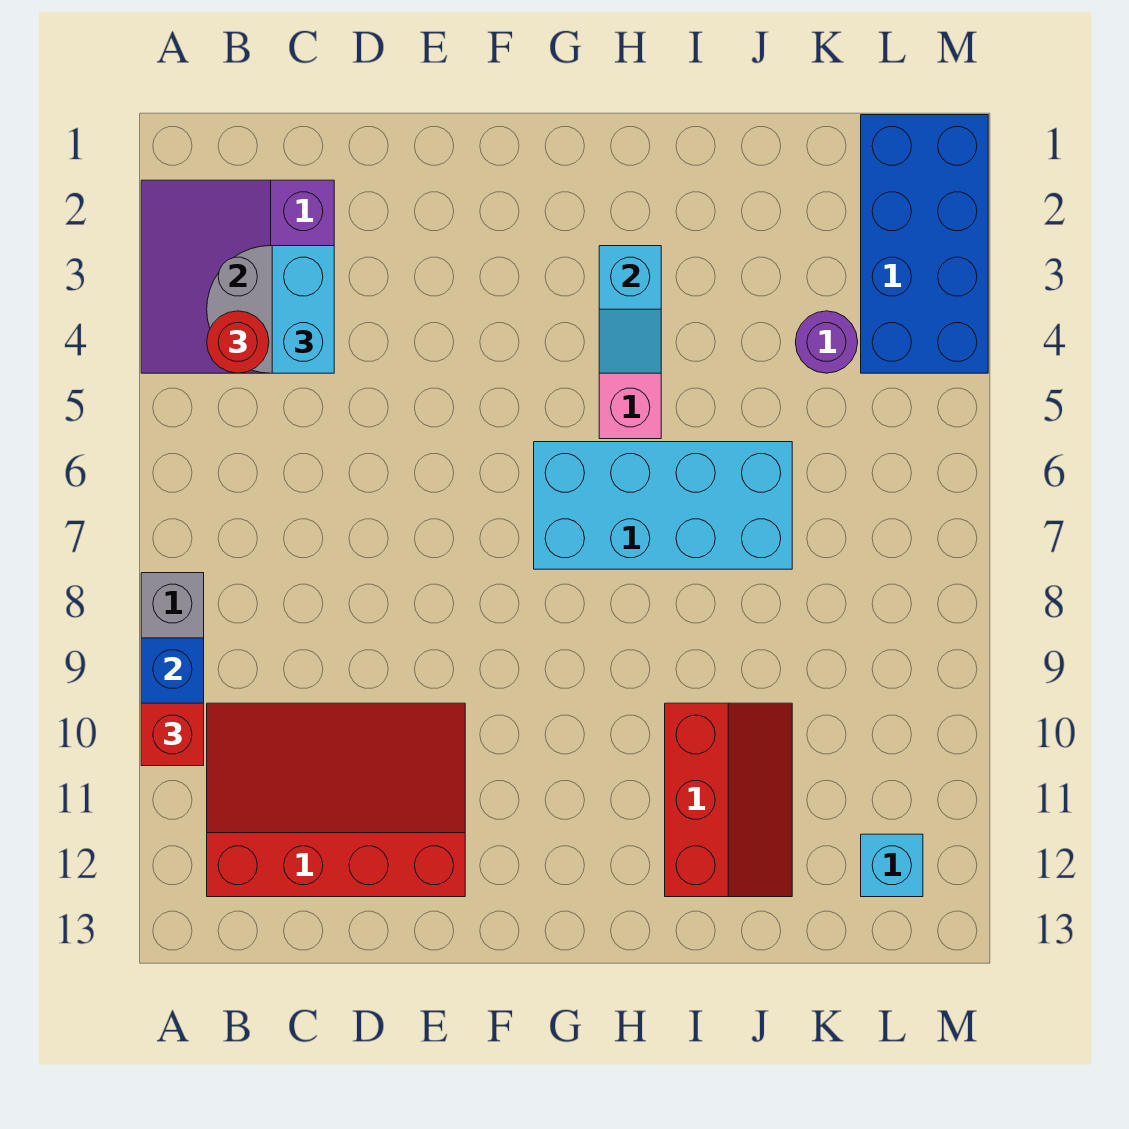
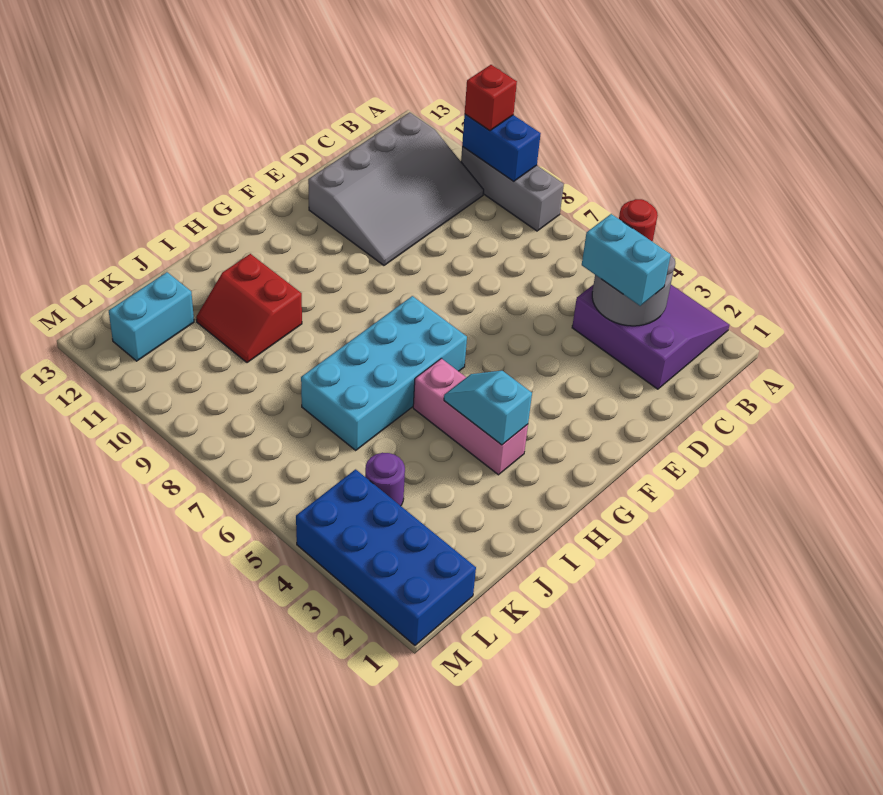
red slope B10:E12 level 1 top 12 -> grey slope B10:E12 level 1 top 12
red slope I10:J12 level 1 top I -> red slope I10:J11 level 1 top I
cyan brick L12 level 1 -> cyan brick K12:L12 level 1

